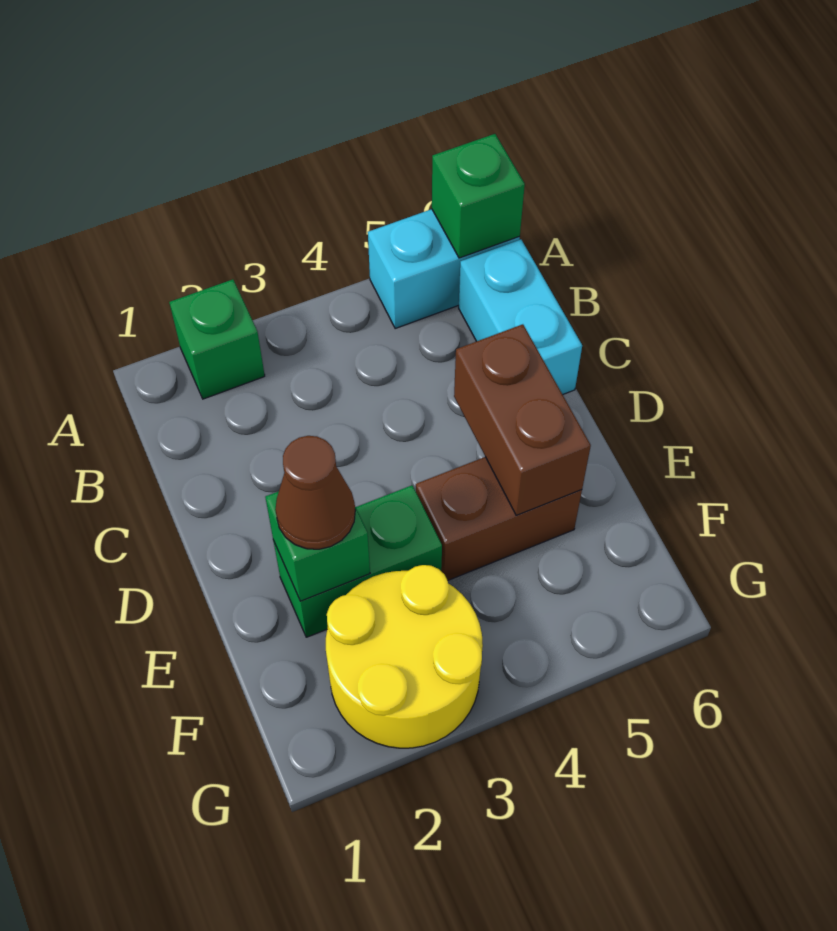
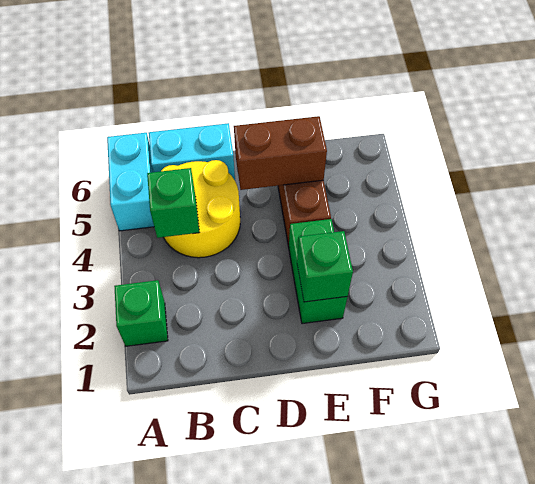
green brick A6 level 2 -> green brick B4 level 2
brown cone E2 level 3 -> none
yellow round brick F2:G3 level 1 -> yellow round brick B4:C5 level 1

